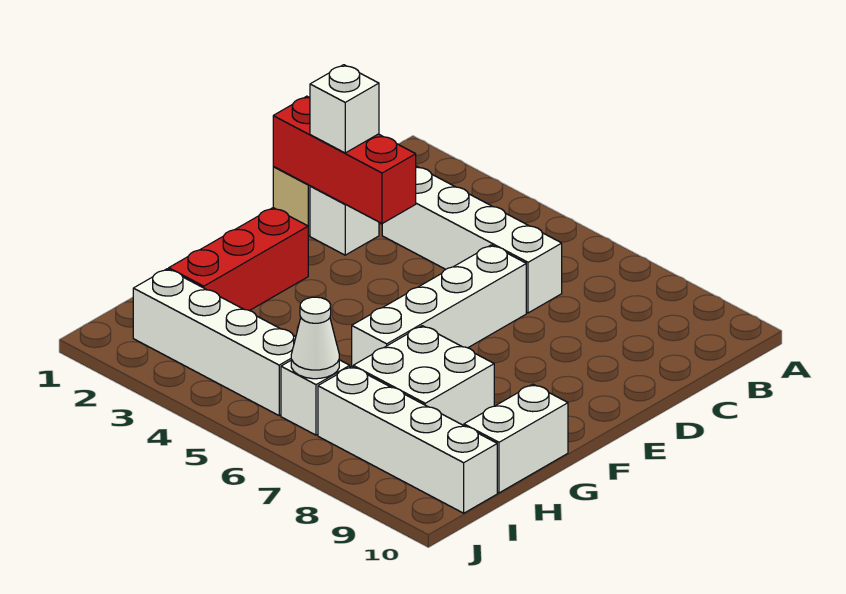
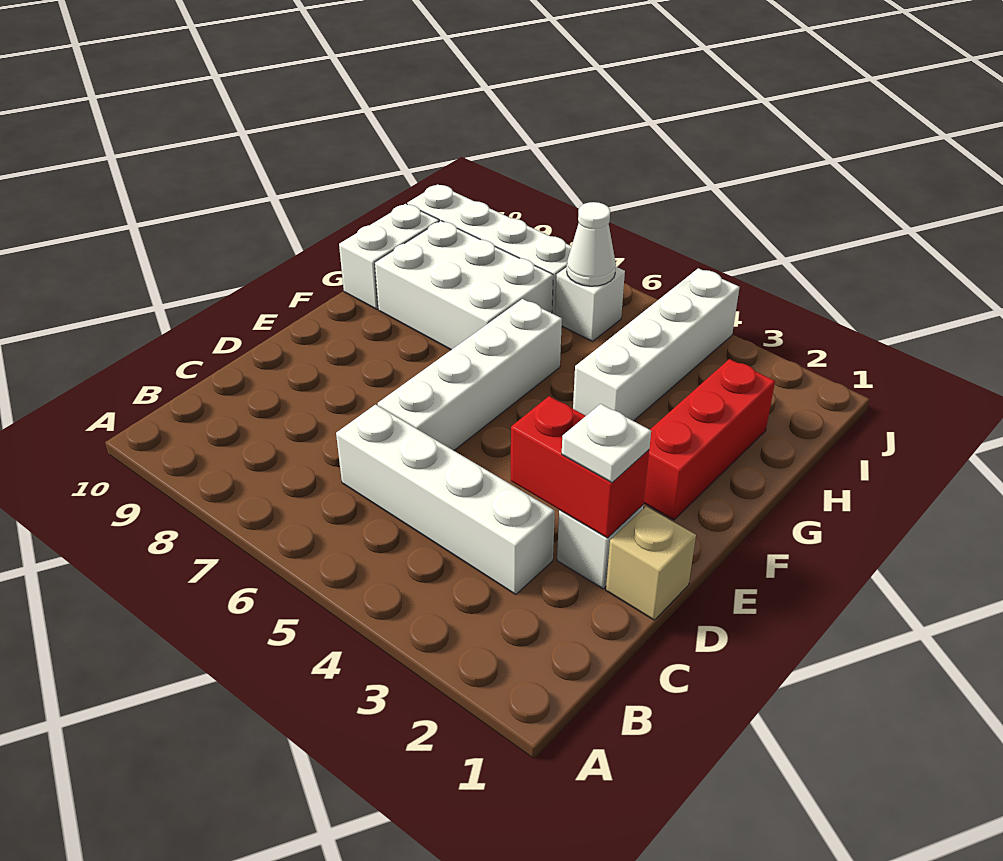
red brick D1:D3 level 2 -> red brick D2:D3 level 2
white brick D2 level 3 -> white plate D2 level 3
white brick G7:H8 level 1 -> white brick G7:H9 level 1
white brick I2:I5 level 1 -> white brick G4:J4 level 1

